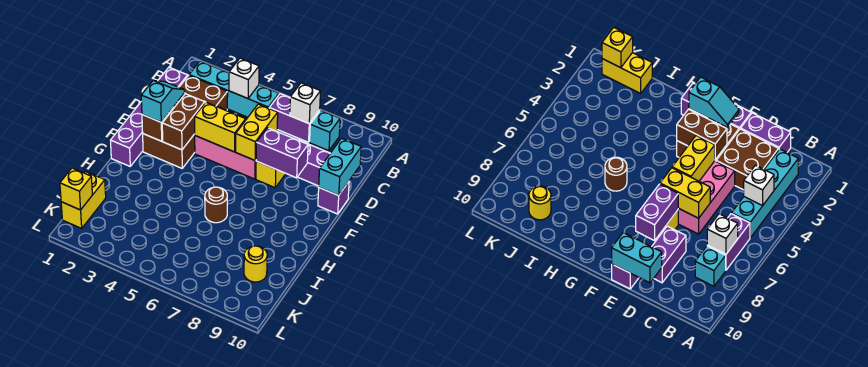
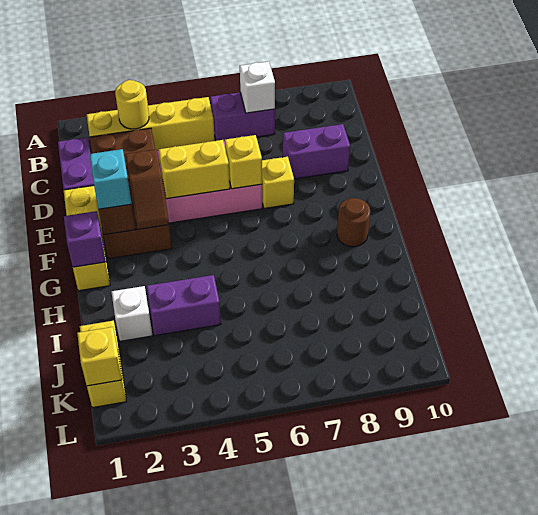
cyan brick B2:B5 level 1 -> yellow brick B2:B5 level 1
white brick B4 level 2 -> white brick I2 level 1
cyan brick B8 level 1 -> none
yellow brick D6:E6 level 2 -> yellow brick E6 level 2
cyan brick D10:E10 level 2 -> none
purple brick E1:G1 level 1 -> yellow brick E1:G1 level 1
brown brick E3:F3 level 2 -> brown slope E3:F3 level 2 top E
purple brick E7:E8 level 2 -> purple brick I3:I4 level 1
purple brick E10 level 1 -> purple brick G1 level 2
brown round brick H6 level 1 -> brown round brick G9 level 1
yellow round brick J9 level 1 -> yellow round brick B3 level 2

